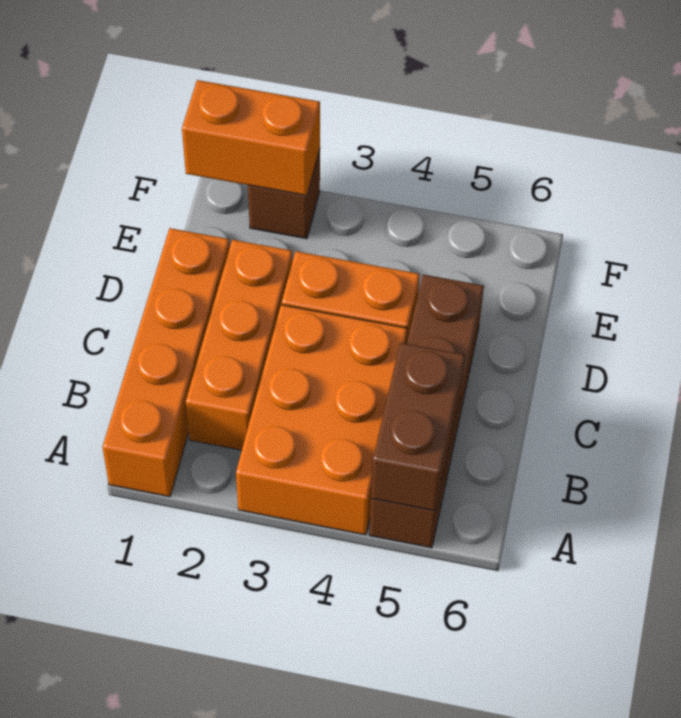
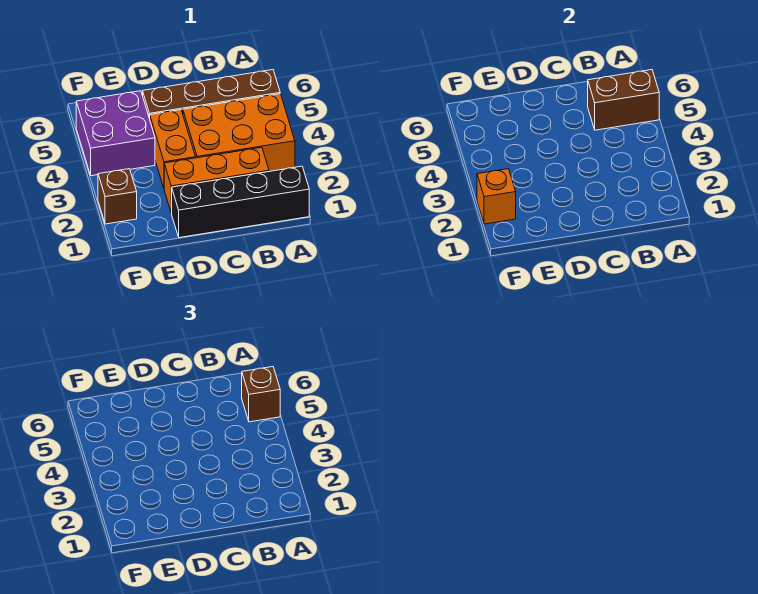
orange brick A1:D1 level 1 -> black brick A1:D1 level 1
none -> brown brick A5 level 3
none -> purple brick E4:F5 level 1
orange brick F1:F2 level 2 -> orange brick F2 level 2

